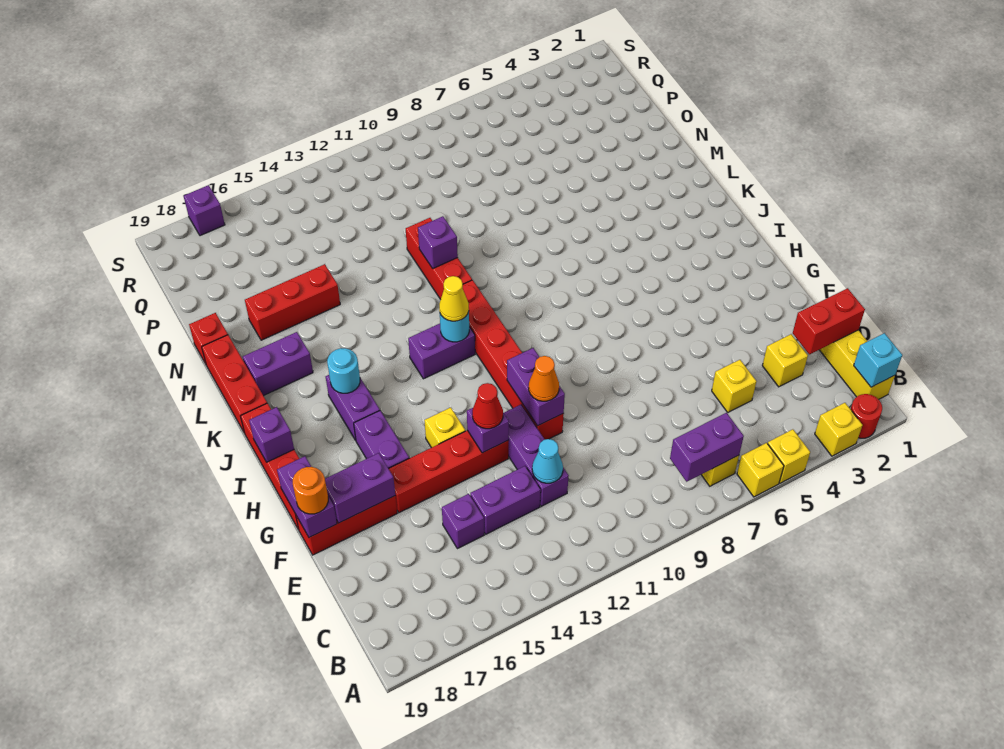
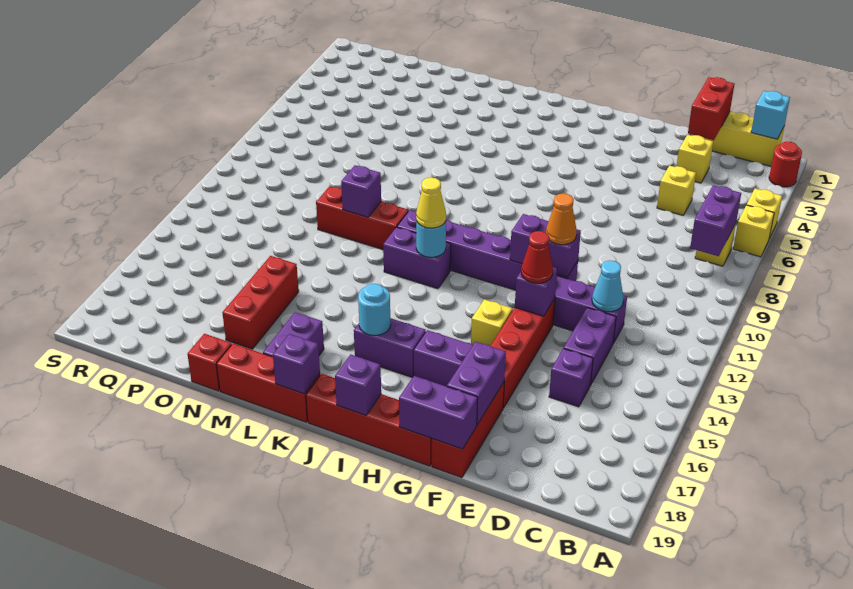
yellow brick A3 level 1 -> none
red brick F11:K11 level 1 -> purple brick F11:K11 level 1
orange round brick F19 level 3 -> none
purple brick J12:J13 level 1 -> purple brick J12:K12 level 1
purple brick S17 level 1 -> purple brick K19 level 2

